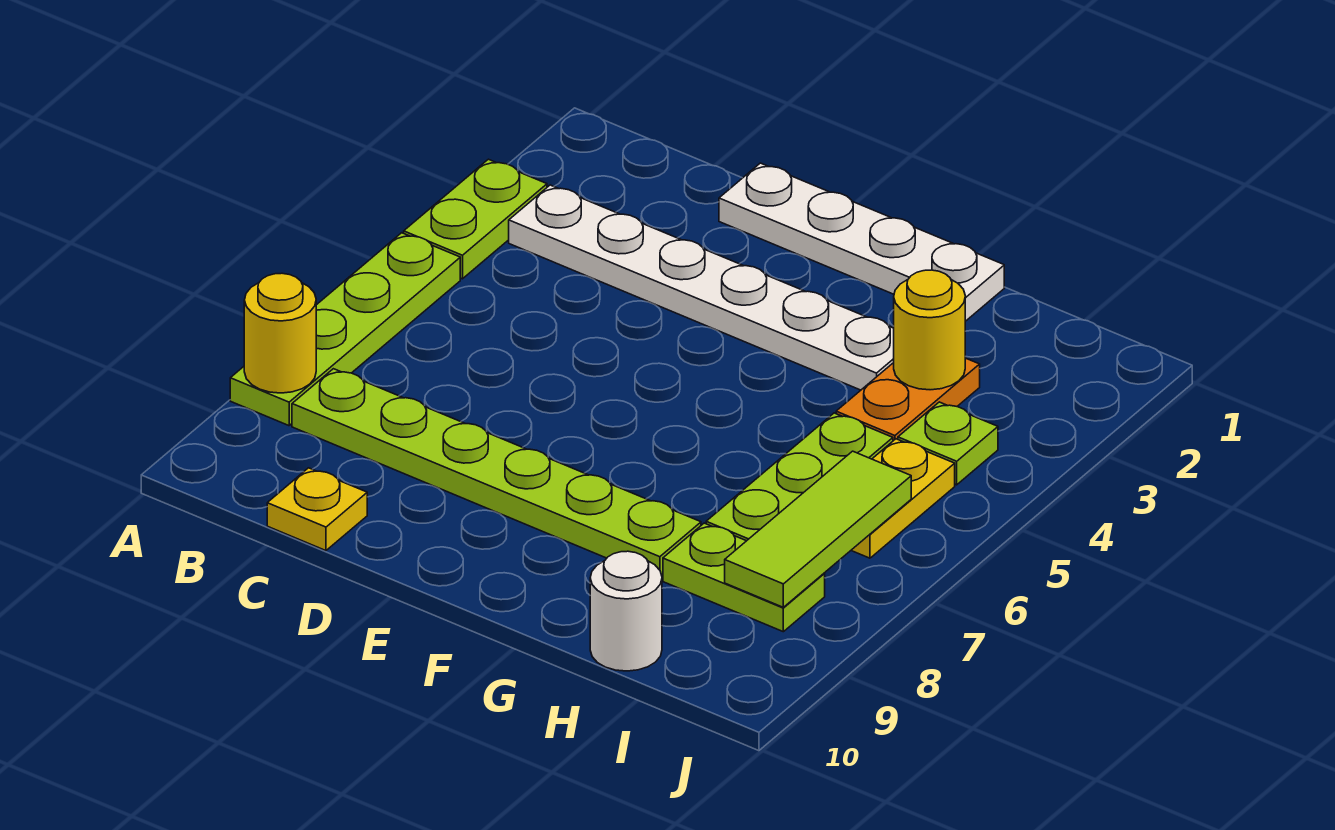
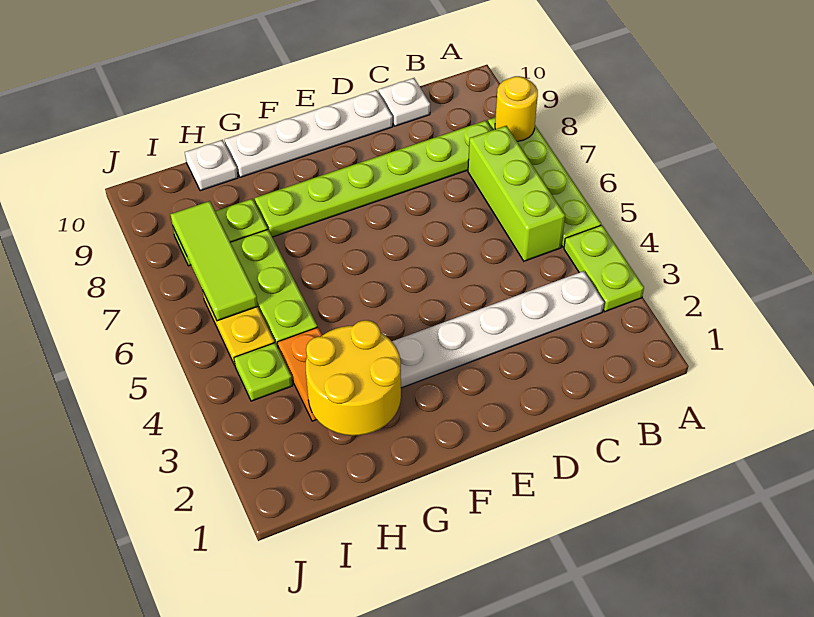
none -> lime brick B5:B7 level 1
yellow plate C10 level 1 -> white plate C10 level 1
white plate D1:G1 level 1 -> white plate D10:G10 level 1
yellow round brick H3 level 2 -> yellow round brick G2:H3 level 2
white round brick H10 level 1 -> white plate H10 level 1

